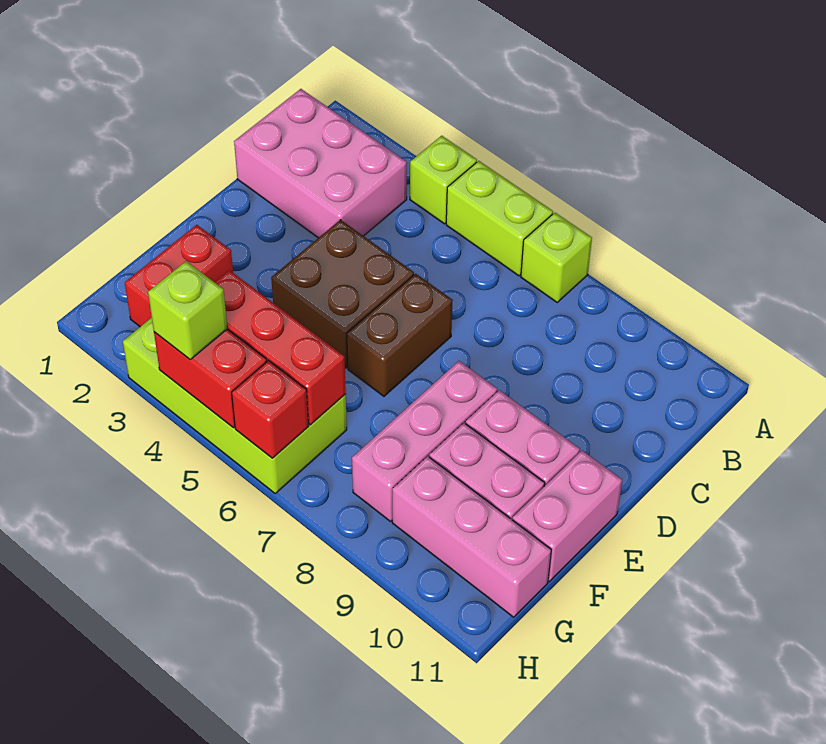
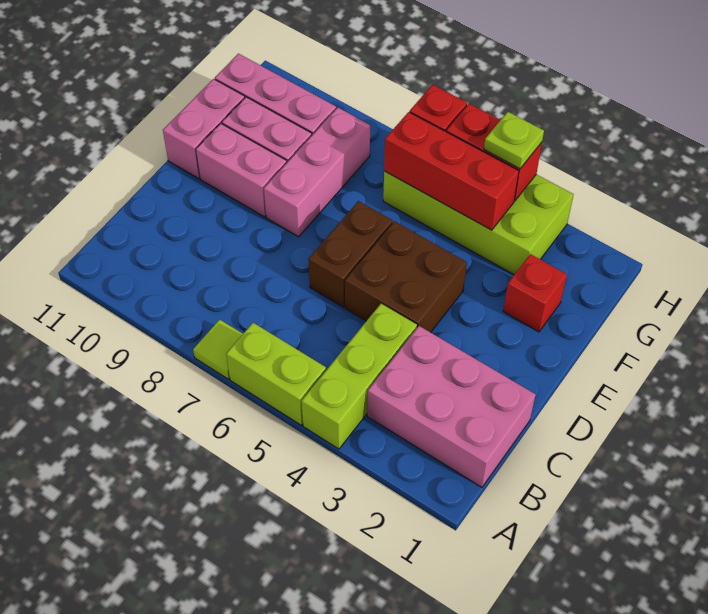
lime brick A4 level 1 -> lime brick A4:C4 level 1
lime brick A7 level 1 -> lime tile A7 level 1
red brick F2:G2 level 1 -> red brick F2 level 1
lime brick H4 level 3 -> lime plate H4 level 3

